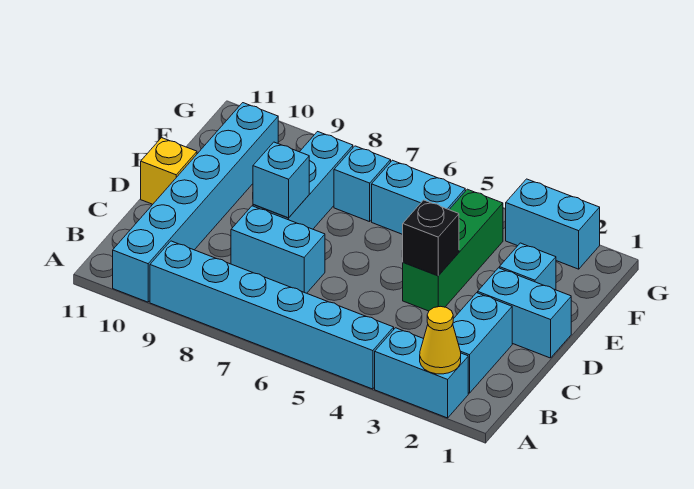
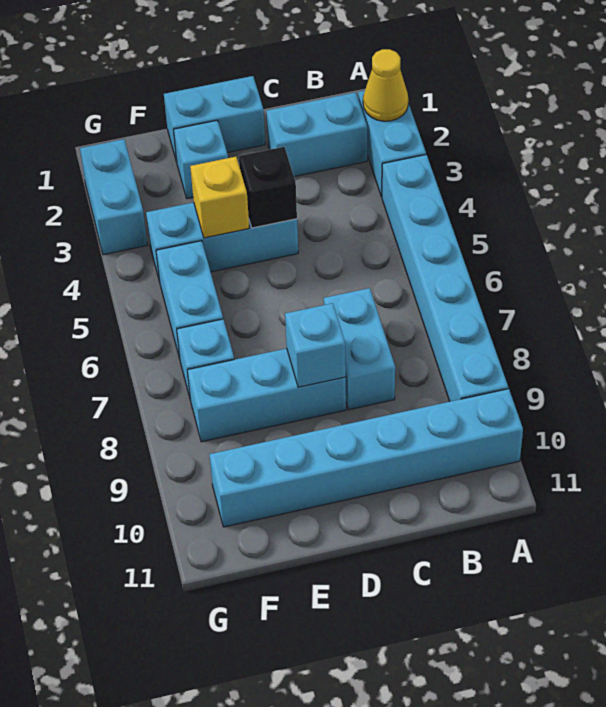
cyan brick D1:D2 level 1 -> cyan brick D1:E1 level 1
green brick D4:F4 level 1 -> cyan brick D4:F4 level 1
yellow brick D11 level 1 -> yellow brick E4 level 2

